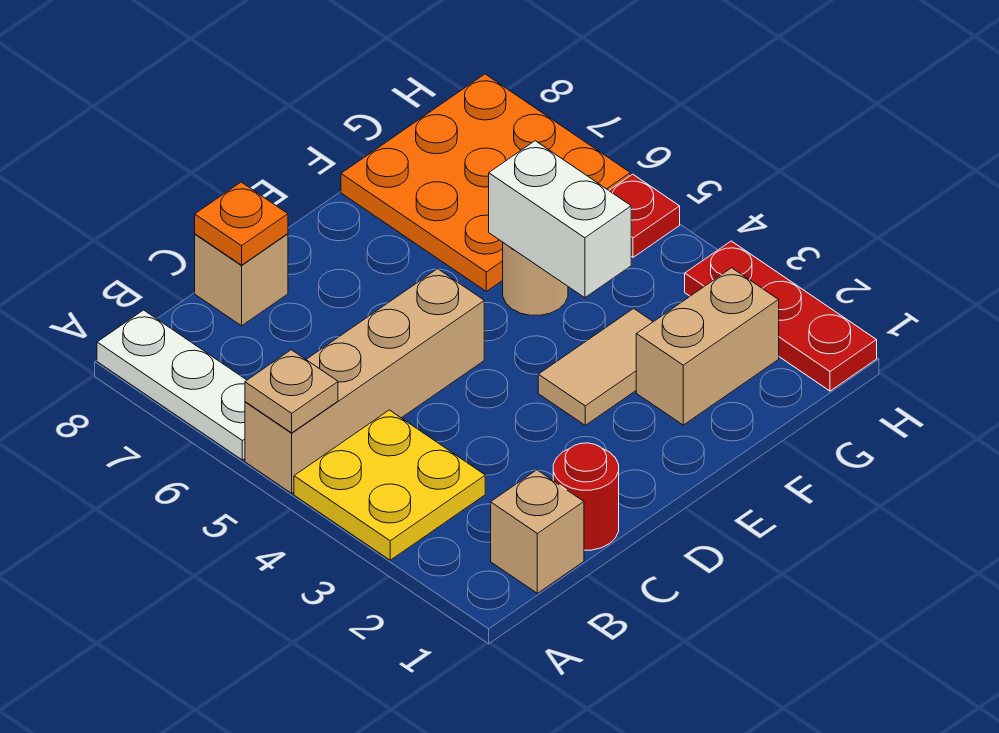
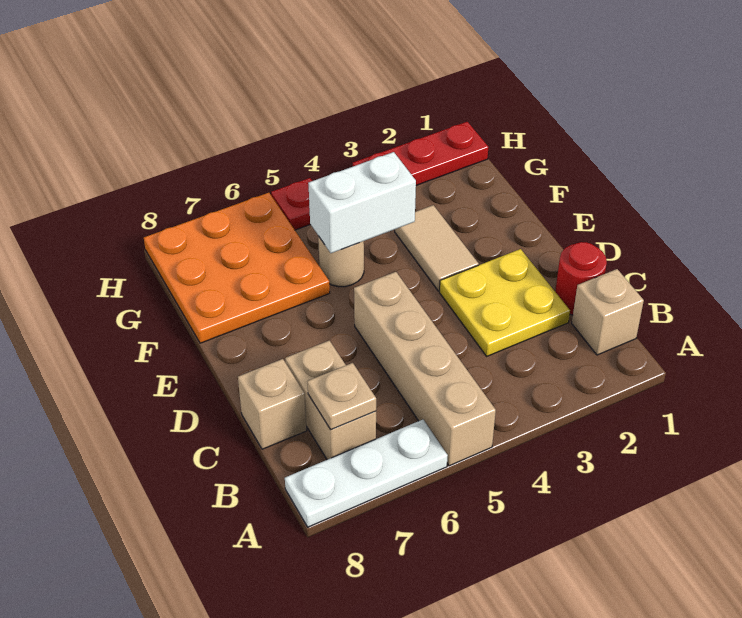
yellow plate A3:B4 level 1 -> yellow plate C2:D3 level 1
tan plate A5 level 2 -> tan plate B7 level 2
orange plate C8 level 2 -> none
tan brick F2:G2 level 1 -> tan brick B7:C7 level 1

